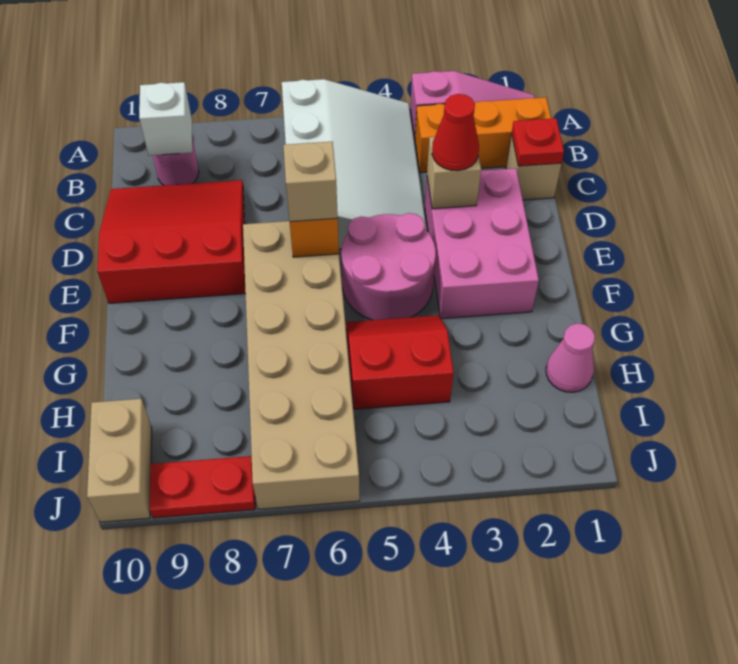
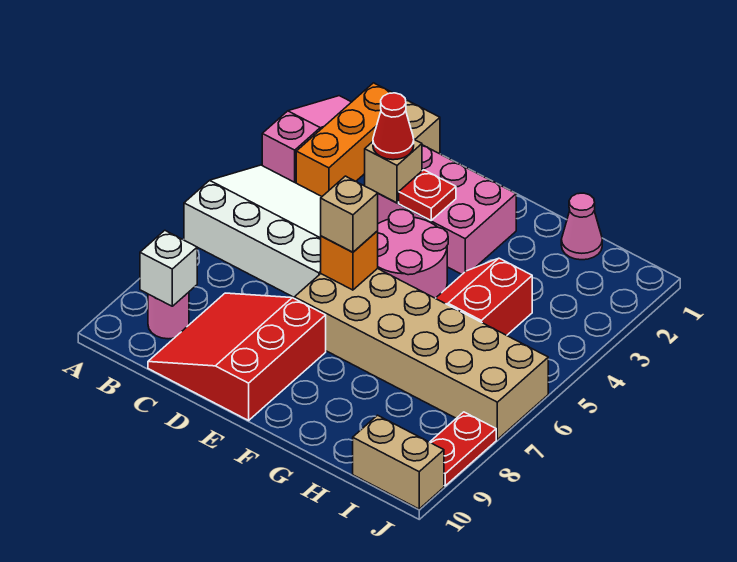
red plate C1 level 2 -> red plate E3 level 2

